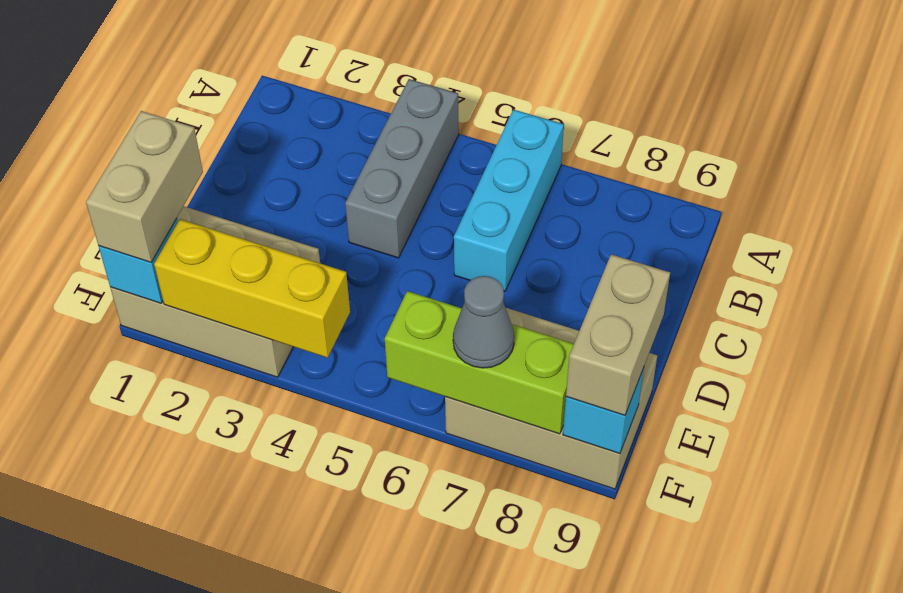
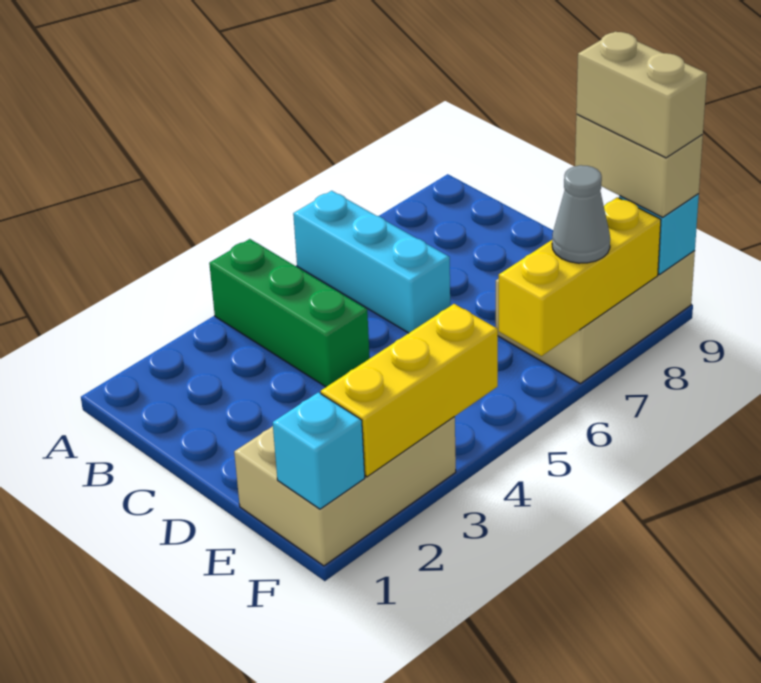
grey brick A4:C4 level 1 -> green brick A4:C4 level 1
tan brick E1:F1 level 3 -> tan brick E9:F9 level 4
lime brick F6:F8 level 2 -> yellow brick F6:F8 level 2

